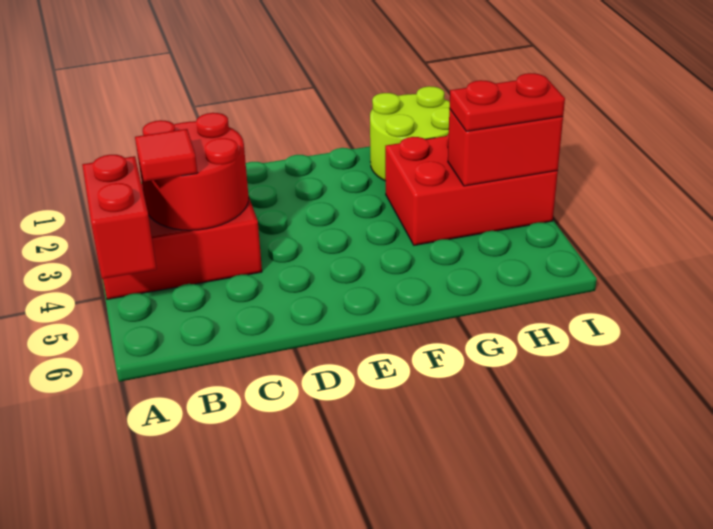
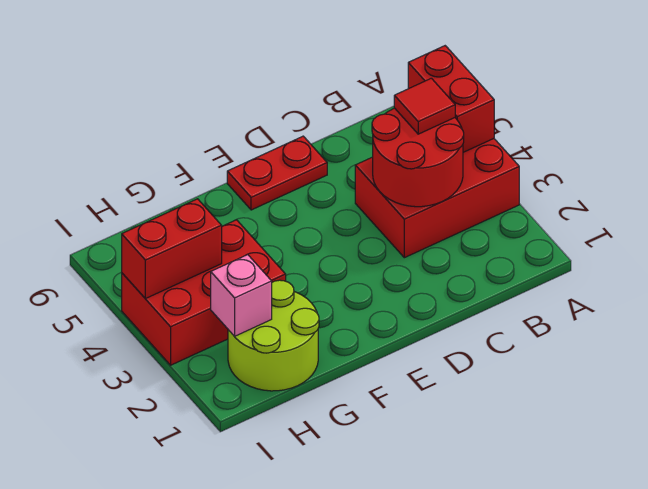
none -> pink brick H2 level 2
red plate H4:I4 level 3 -> red plate D6:E6 level 1

